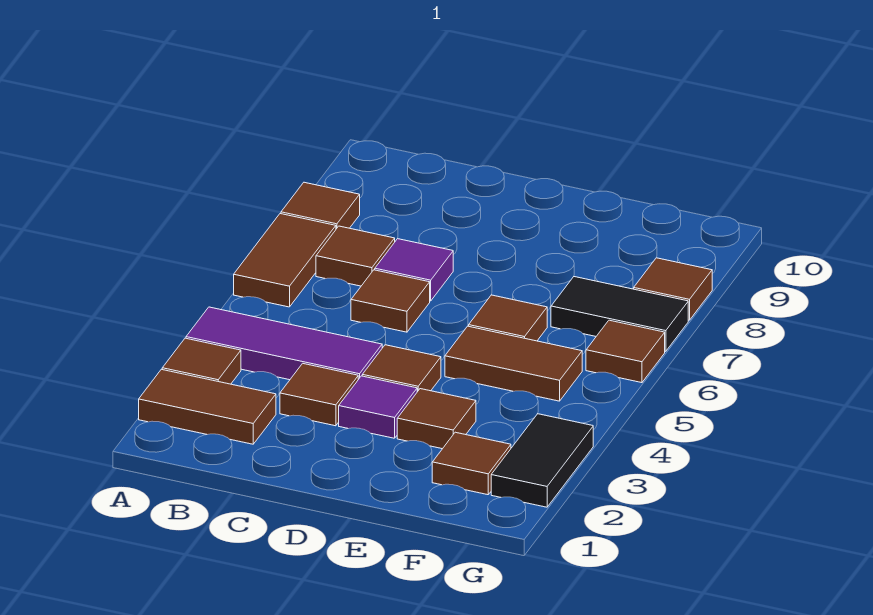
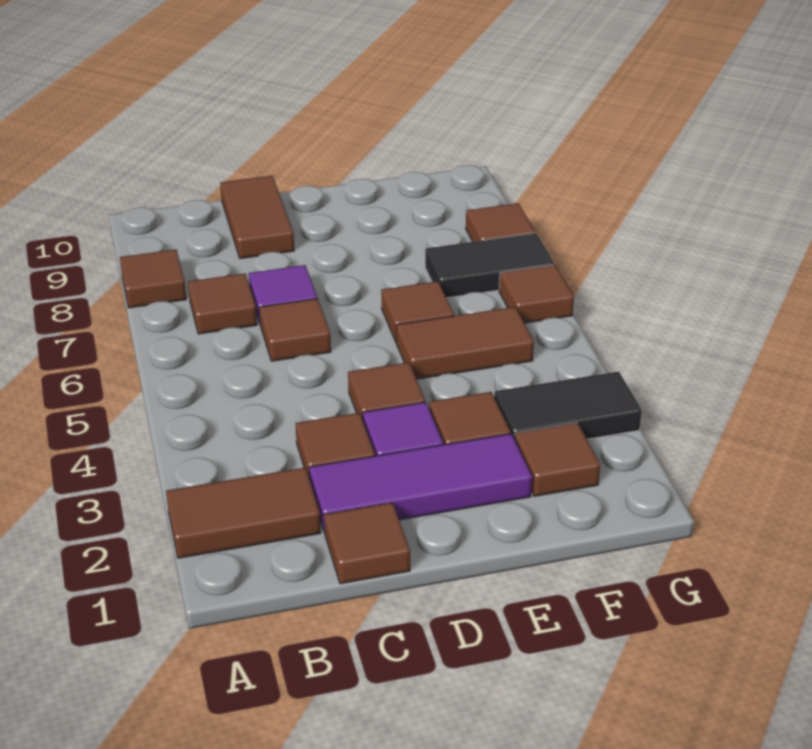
brown tile A3 level 1 -> brown tile C1 level 1
purple tile A4:C4 level 1 -> purple tile C2:E2 level 1
brown tile A6:A7 level 1 -> brown tile C9:C10 level 1
black tile G2:G3 level 1 -> black tile F3:G3 level 1

